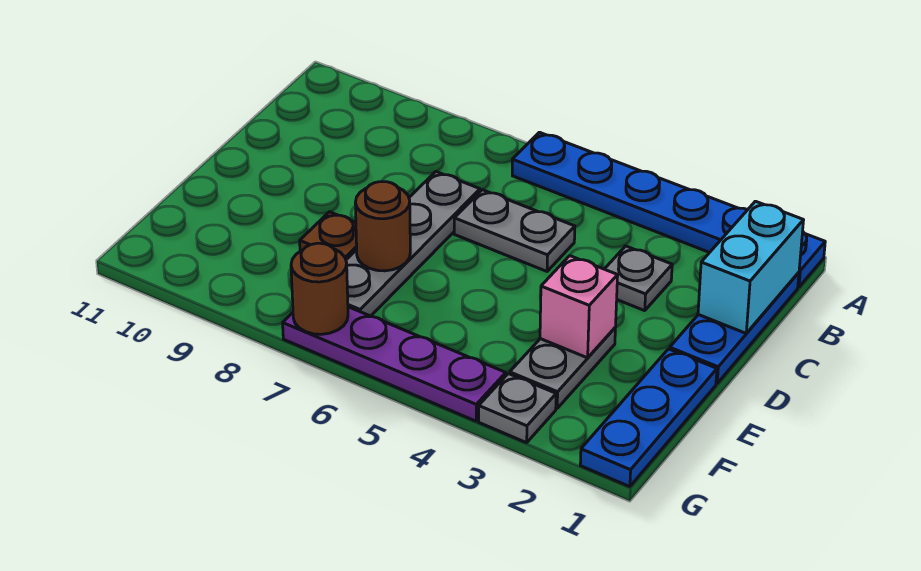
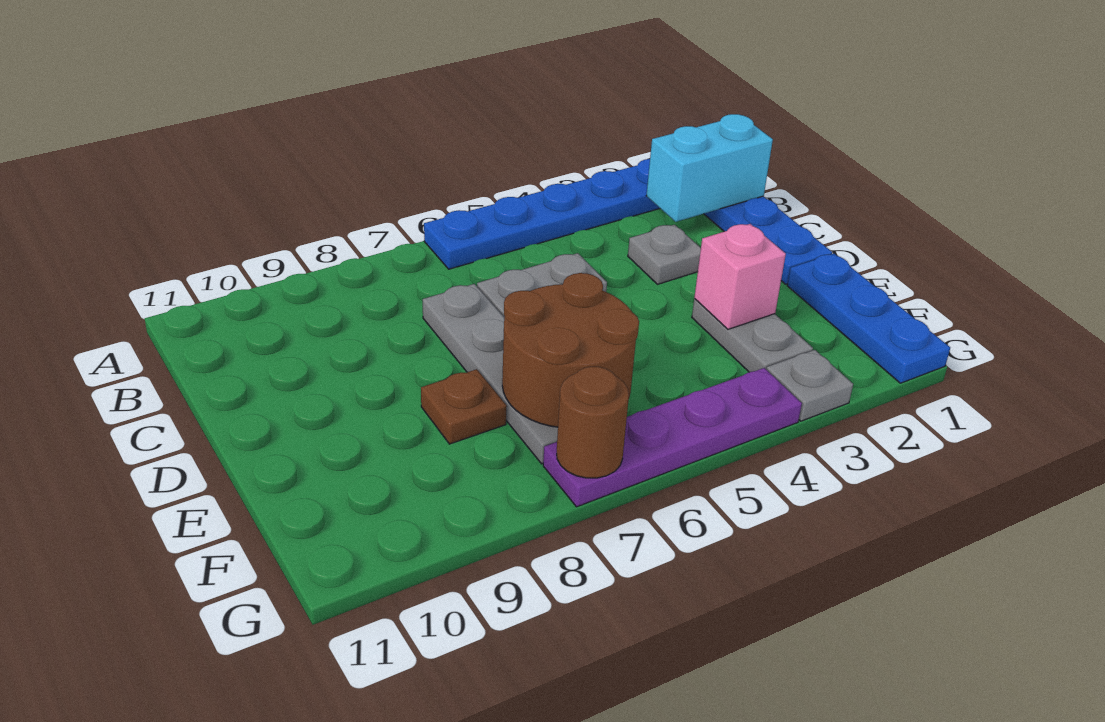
cyan brick B1:C1 level 2 -> cyan brick B1:B2 level 2
brown round brick E7 level 2 -> brown round brick E6:F7 level 2

